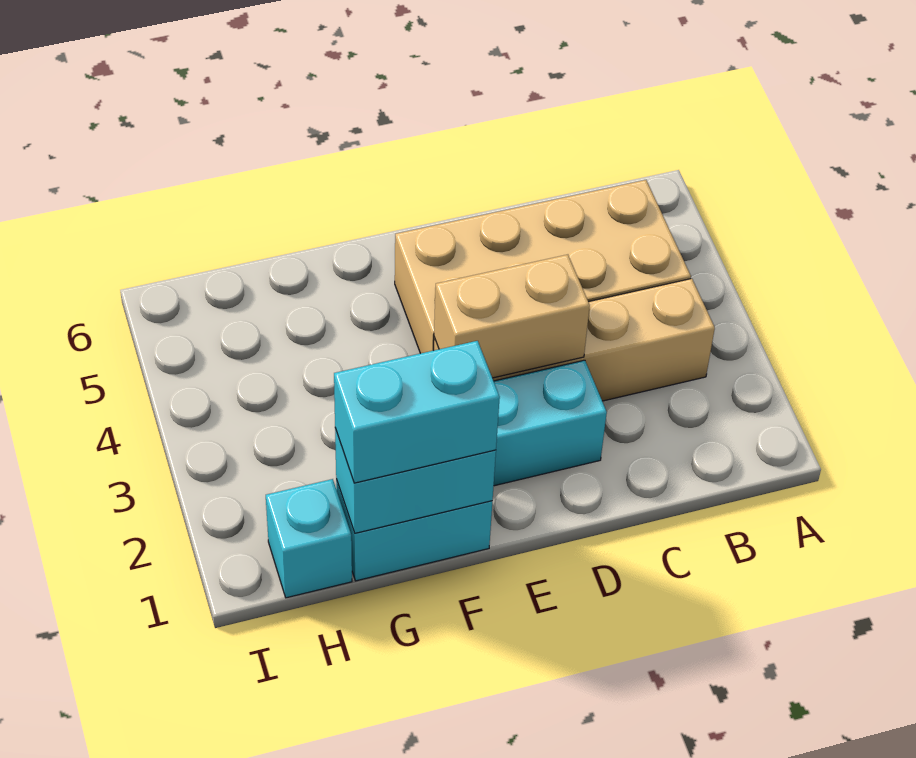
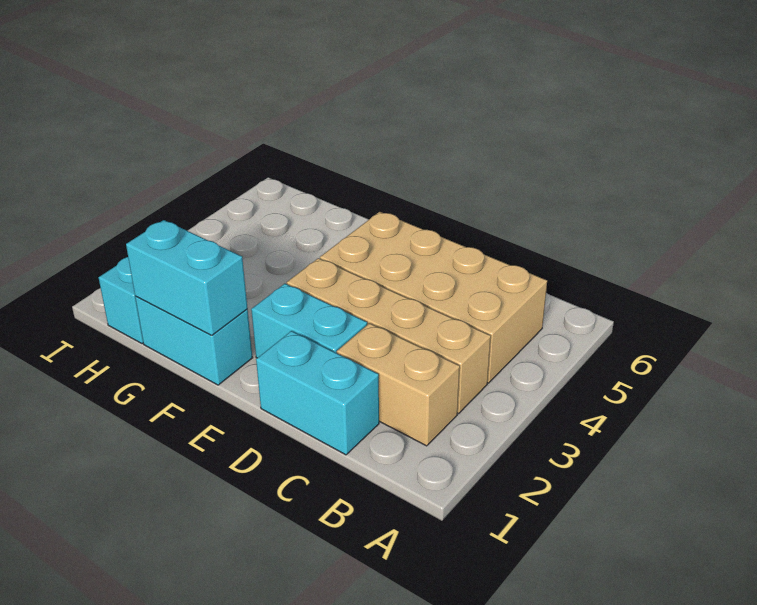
tan brick D3:E3 level 2 -> tan brick B2:C2 level 1
cyan brick F1:G1 level 3 -> cyan brick C1:D1 level 1

